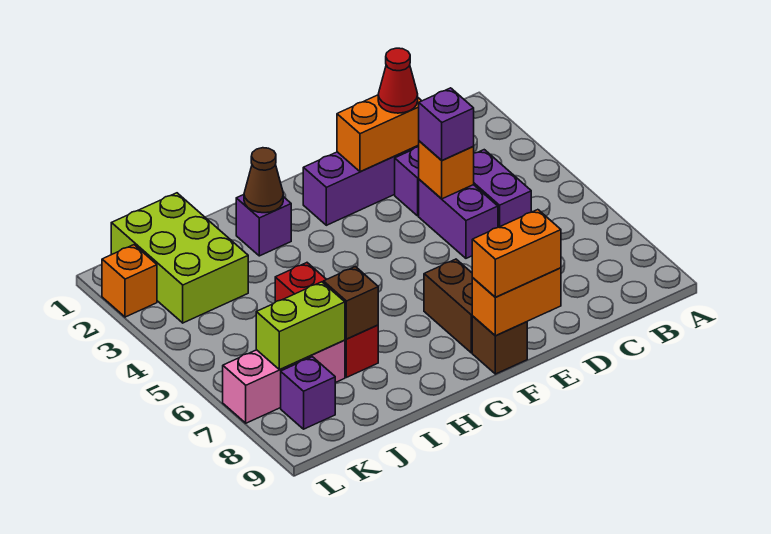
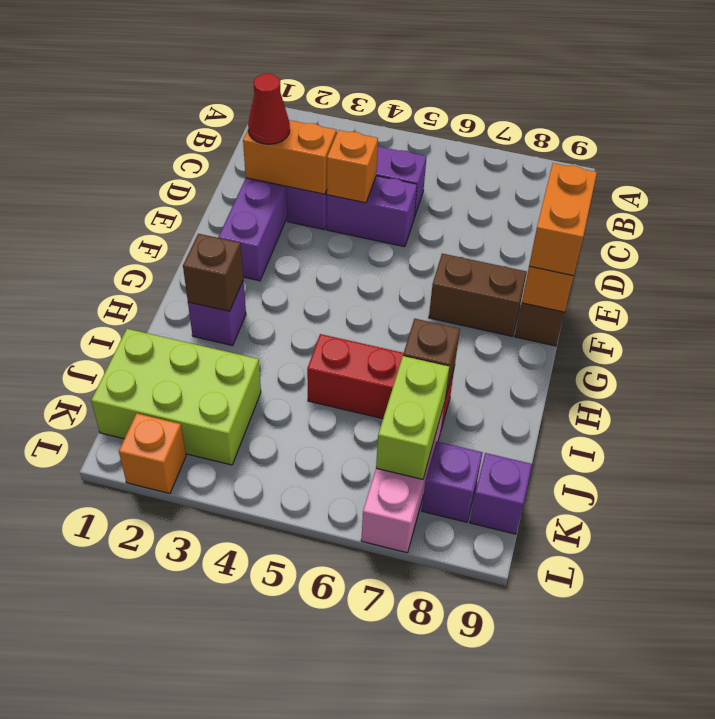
orange brick D2:E2 level 2 -> orange brick D2:D3 level 2
purple brick D4 level 3 -> purple brick K9 level 1
brown cone H2 level 2 -> brown brick H2 level 2

